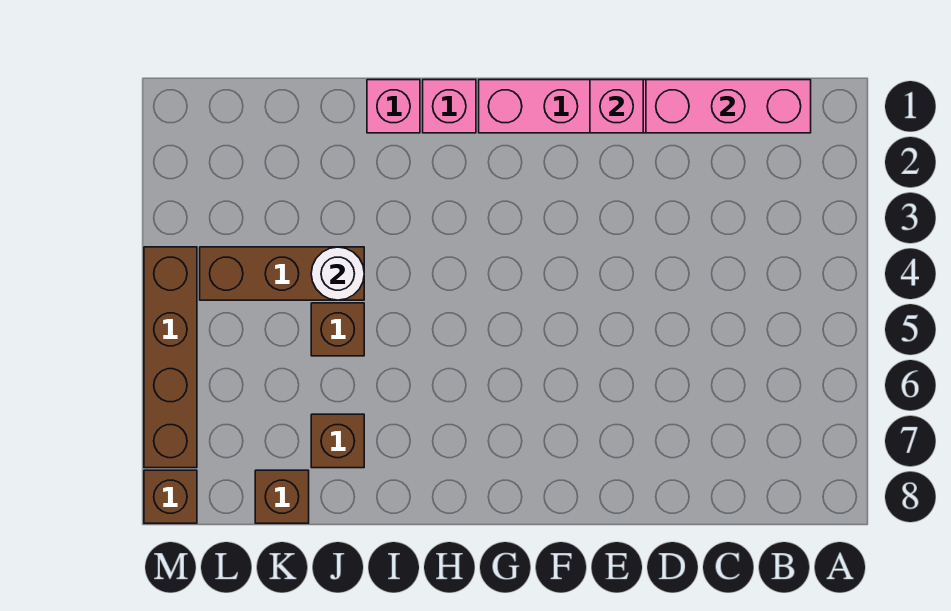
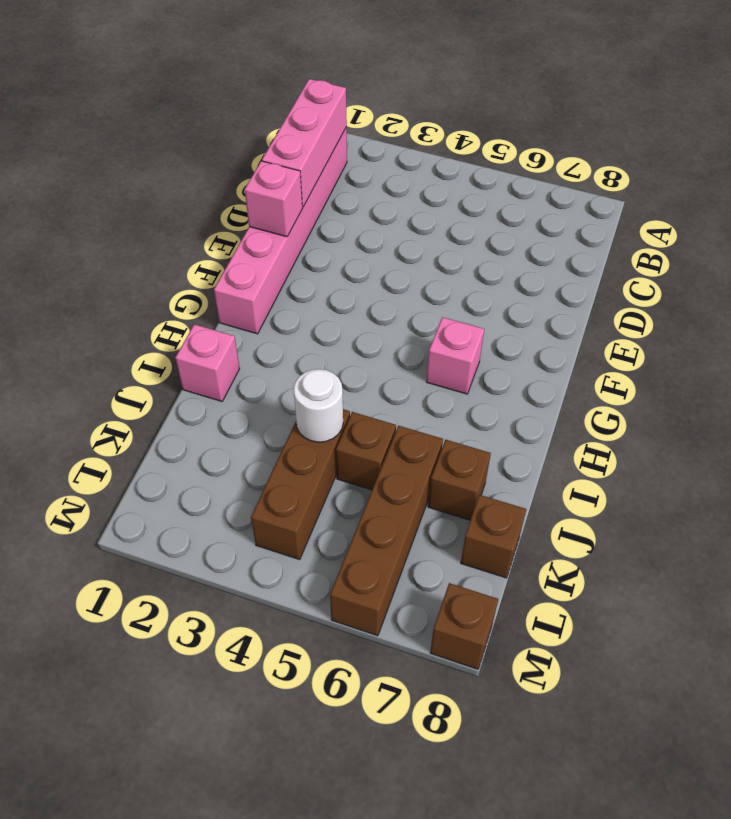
pink brick H1 level 1 -> pink brick G6 level 1
brown brick M4:M7 level 1 -> brown brick J6:M6 level 1

